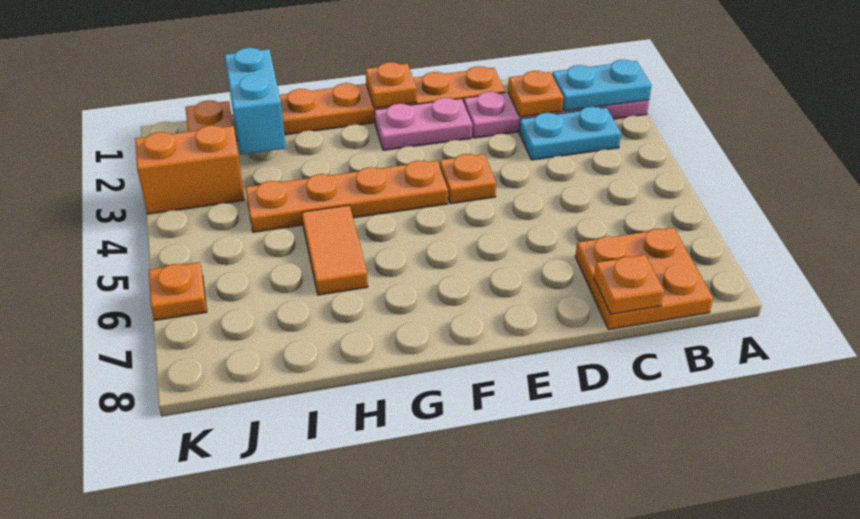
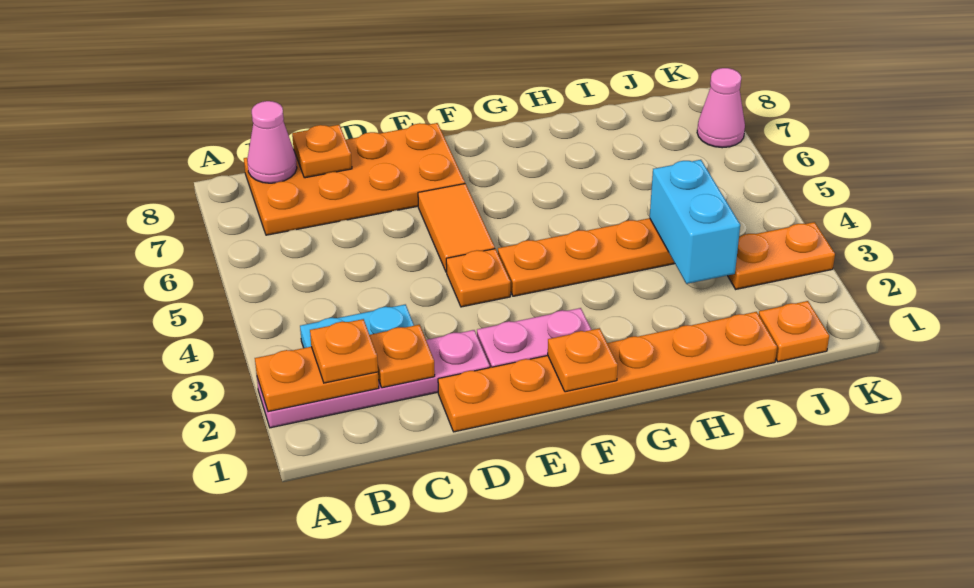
cyan plate A2:B2 level 2 -> orange plate A2:B2 level 2
orange plate B7:C8 level 1 -> orange plate B7:E8 level 1
none -> pink cone B8 level 2
orange tile H5:H6 level 1 -> orange tile E5:E6 level 1
cyan brick I1:I2 level 2 -> cyan brick I3:I4 level 2
orange brick J3:K3 level 1 -> orange plate J3:K3 level 1
orange plate K6 level 1 -> orange plate B2 level 3
none -> pink cone K7 level 1

